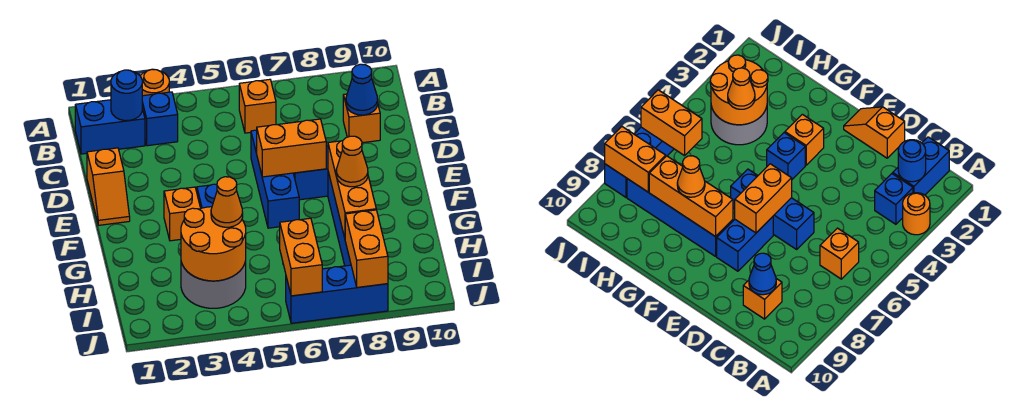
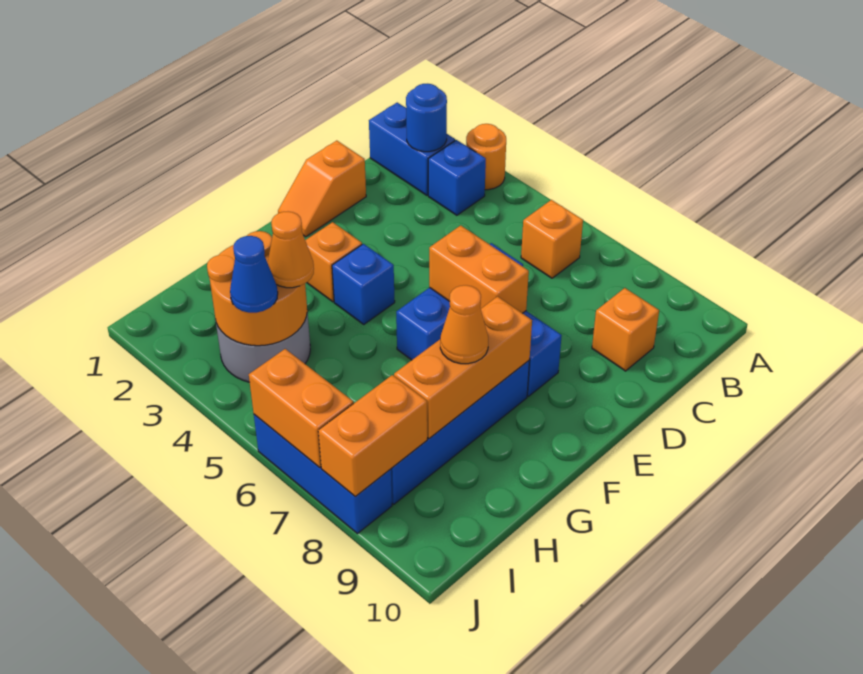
blue cone C9 level 2 -> blue cone I4 level 3
orange brick I6:J6 level 2 -> orange brick J6:J7 level 2

